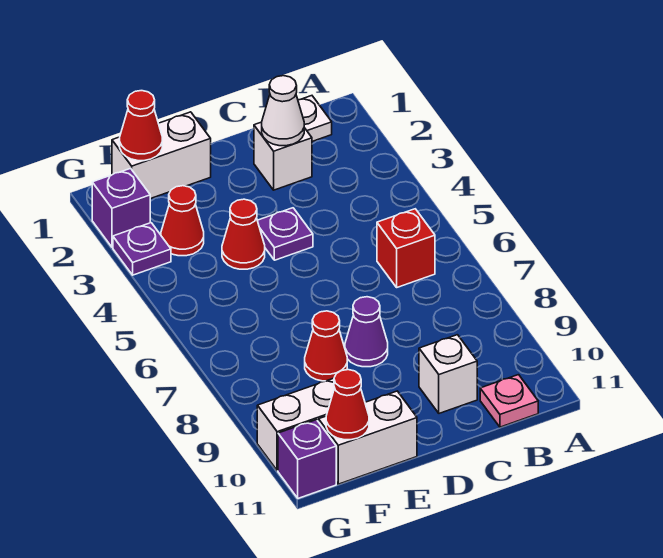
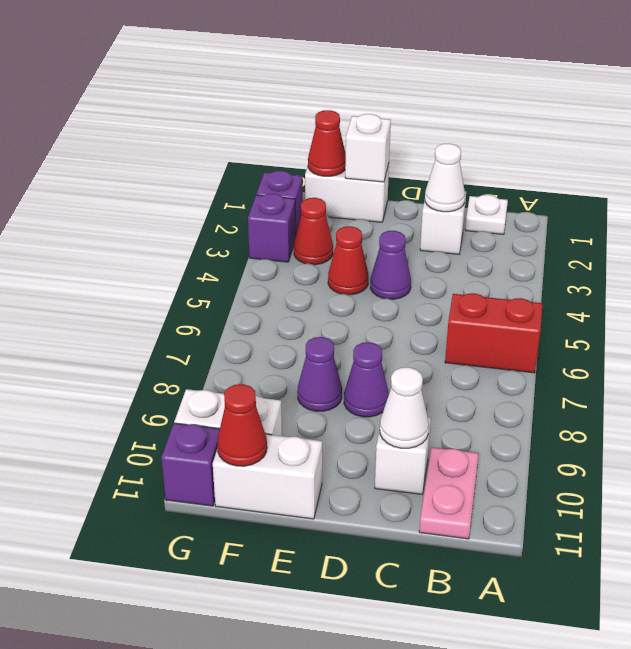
red brick B6 level 1 -> red brick A6:B6 level 1
pink plate B11 level 1 -> pink plate B10:B11 level 1
none -> white cone C10 level 2
purple plate D4 level 1 -> purple cone D4 level 1
none -> white brick E1 level 2
red cone E8 level 1 -> purple cone E8 level 1
purple plate G3 level 1 -> purple brick G3 level 1

